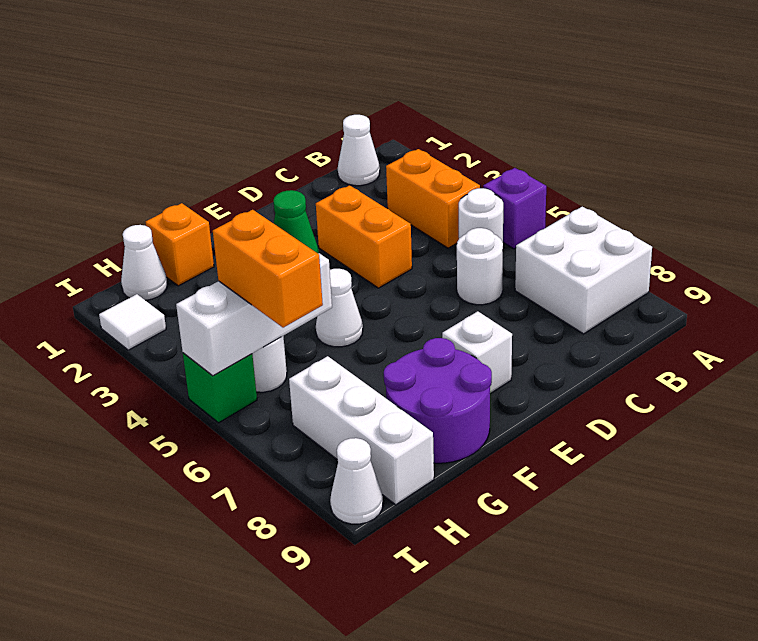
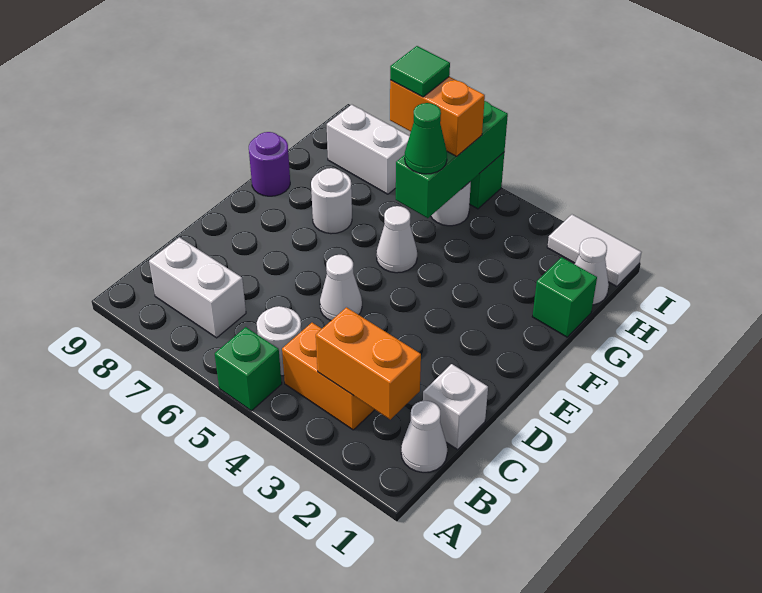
purple brick A5 level 1 -> green brick A5 level 1
white brick A7:B8 level 1 -> white brick B7:B8 level 1
white round brick C6 level 1 -> white round brick F7 level 1
orange brick D3:D4 level 1 -> orange brick B2:B3 level 2
white brick E8 level 1 -> white brick C1 level 1
purple round brick F8:G9 level 1 -> purple round brick F9 level 1
orange brick G1 level 1 -> green brick G1 level 1
white brick G5:I5 level 2 -> green brick G5:I5 level 2
none -> green tile H6 level 4
white brick H7:H9 level 1 -> white brick H7:H8 level 1
white tile I2 level 1 -> white tile I1:I2 level 1
white cone I9 level 1 -> white cone D5 level 1

